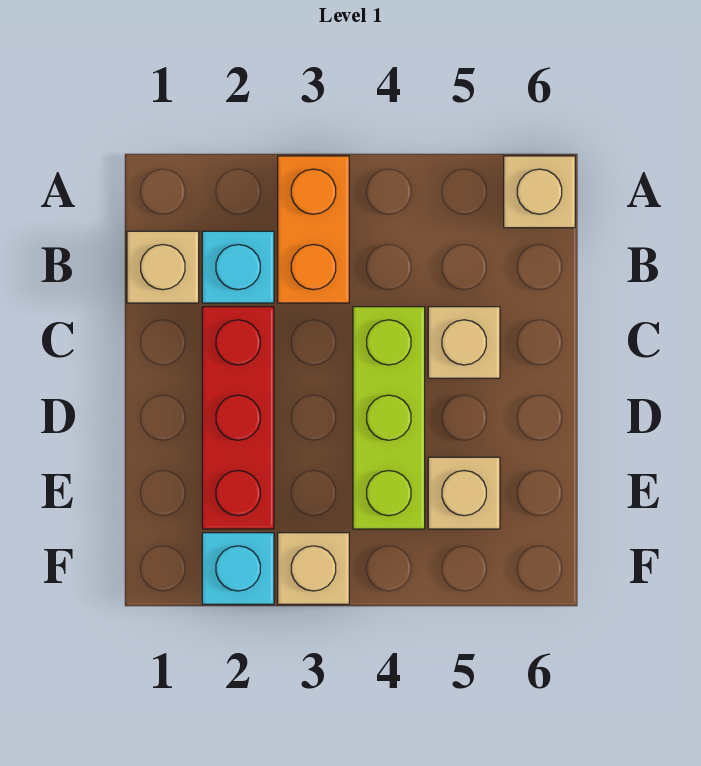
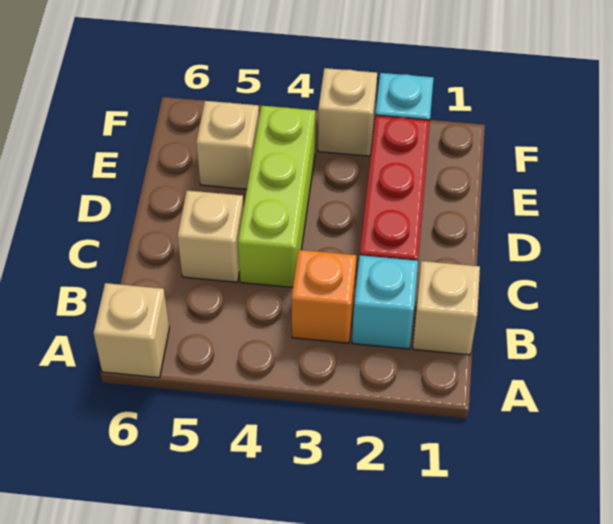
orange brick A3:B3 level 1 -> orange brick B3 level 1

